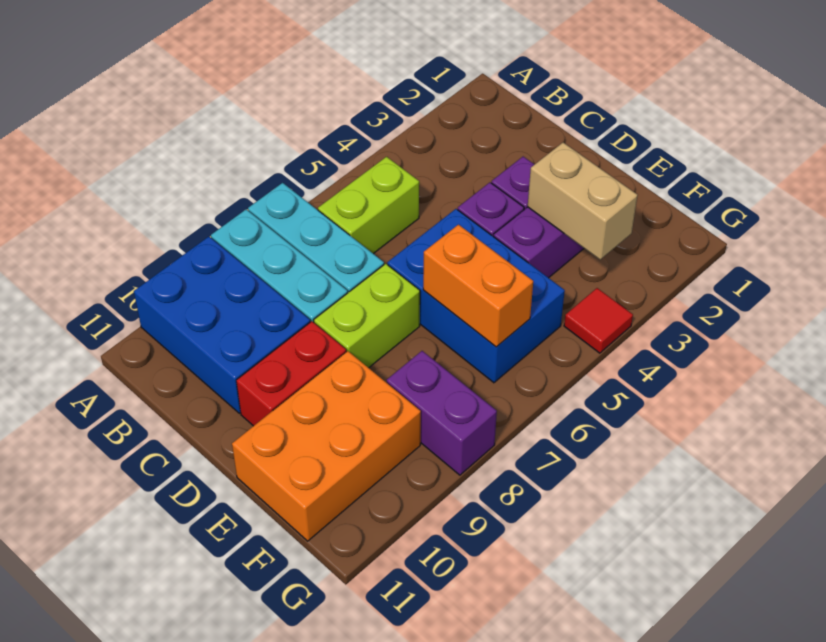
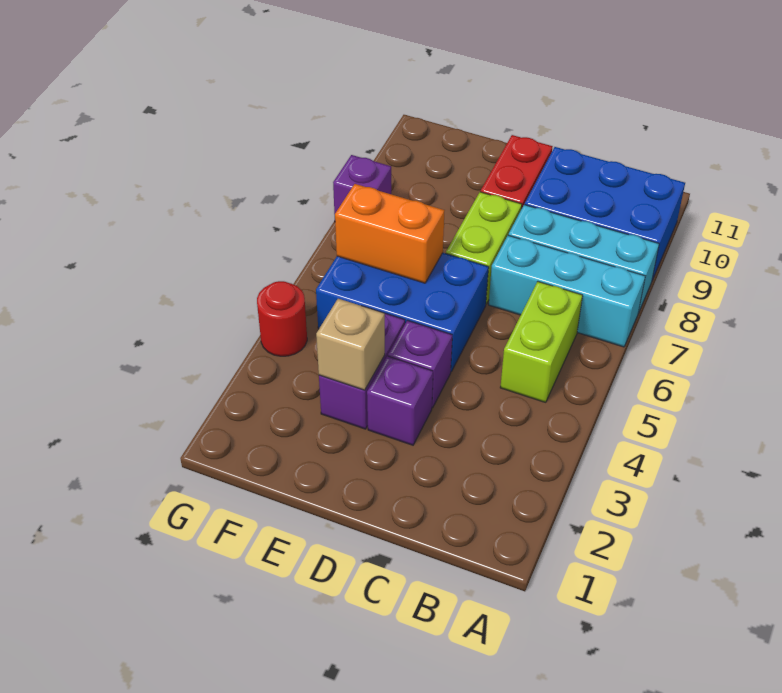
tan brick E3:F3 level 2 -> tan brick E3 level 2
orange brick E9:F11 level 1 -> none
purple brick F8:G8 level 1 -> purple brick G8 level 1
red tile G4 level 1 -> red round brick G4 level 1

